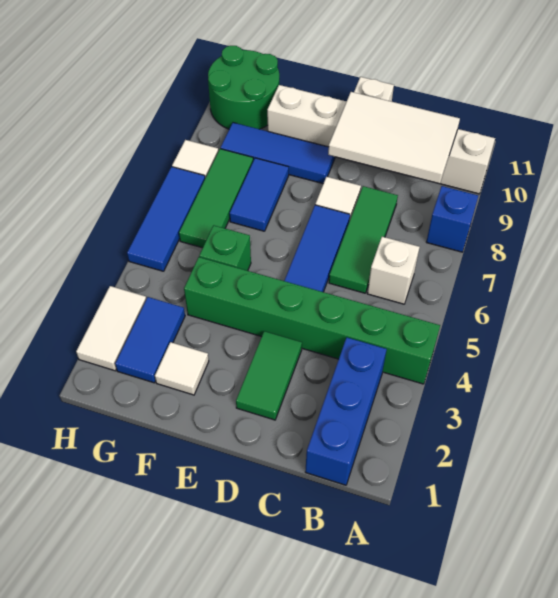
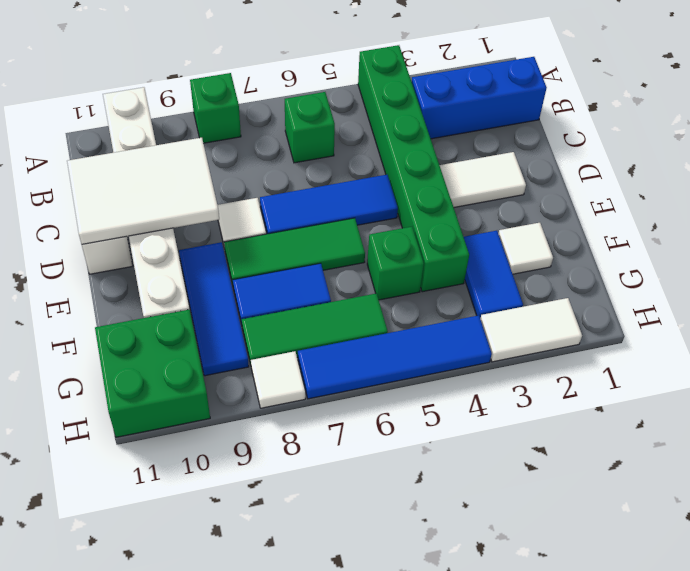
blue brick A8 level 1 -> green brick A8 level 1
white brick B6 level 1 -> green brick B6 level 1
white tile B9:D10 level 2 -> white tile C9:D11 level 2
green tile C6:C8 level 1 -> green tile E6:E8 level 1
green tile D2:D3 level 1 -> white tile D2:D3 level 1
blue tile G2:G3 level 1 -> blue tile F3:G3 level 1
green round brick G10:H11 level 1 -> green brick G10:H11 level 1
blue tile H5:H7 level 1 -> blue tile H4:H7 level 1

